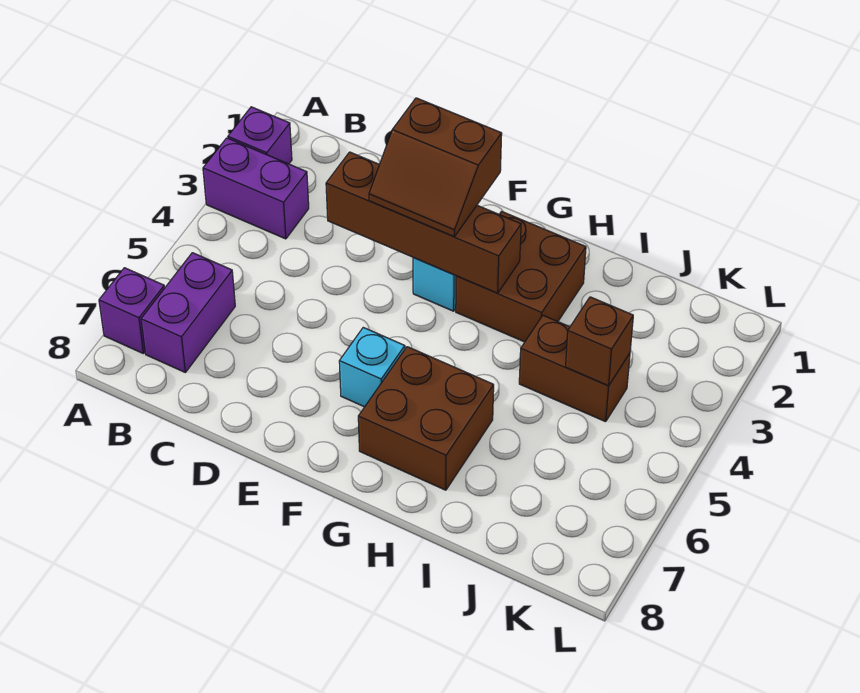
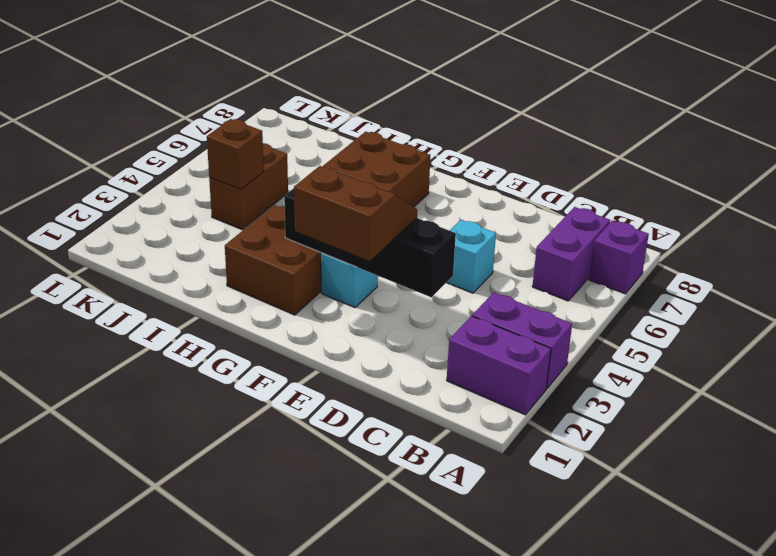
purple brick A2 level 1 -> purple brick A2:B2 level 1
brown brick D3:G3 level 2 -> black brick D3:G3 level 2
cyan brick F6 level 1 -> cyan brick D5 level 1
brown brick I4:J4 level 1 -> brown brick J4:J5 level 1

